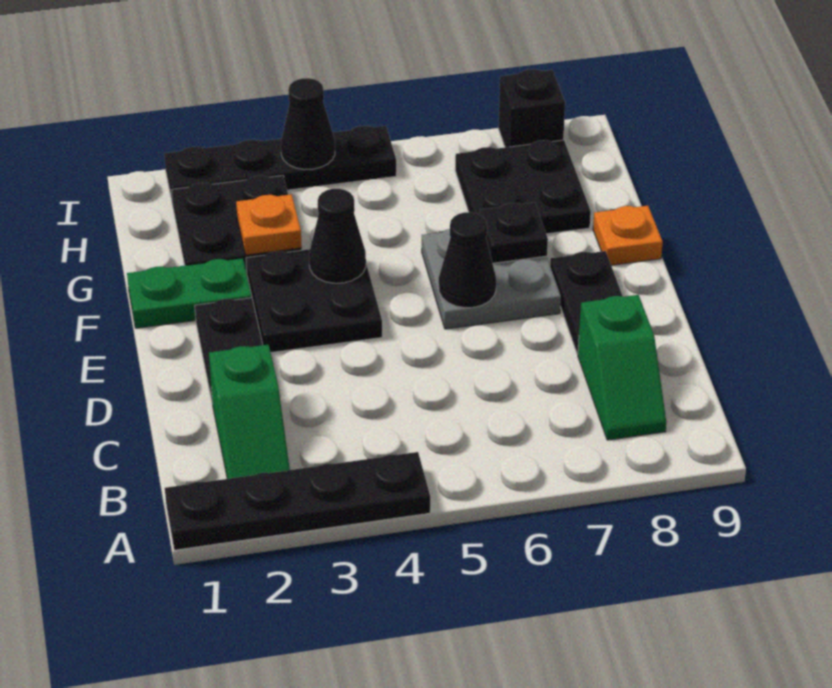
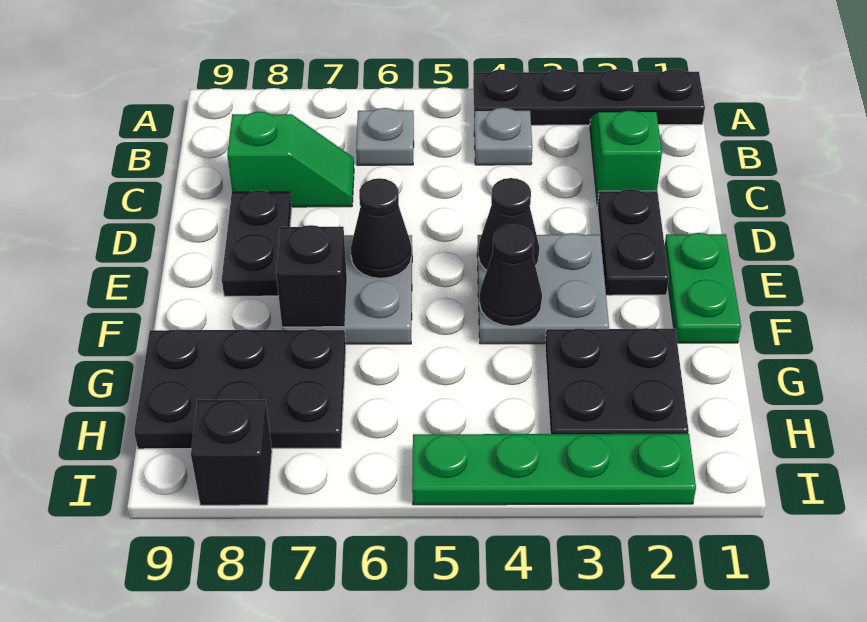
none -> grey plate B4 level 1
none -> grey plate B6 level 1
green slope B8:C8 level 1 top C -> green slope C7:C8 level 1 top 8
black plate E3:F4 level 1 -> grey plate E3:F4 level 1
green plate F1:F2 level 1 -> green plate E1:F1 level 1
black plate F7 level 2 -> black brick F7 level 2
orange plate F9 level 1 -> none
orange plate G3 level 2 -> none
black plate G7:H8 level 1 -> black plate G7:H9 level 1
black plate I2:I5 level 1 -> green plate I2:I5 level 1
black cone I4 level 2 -> black cone E4 level 2

